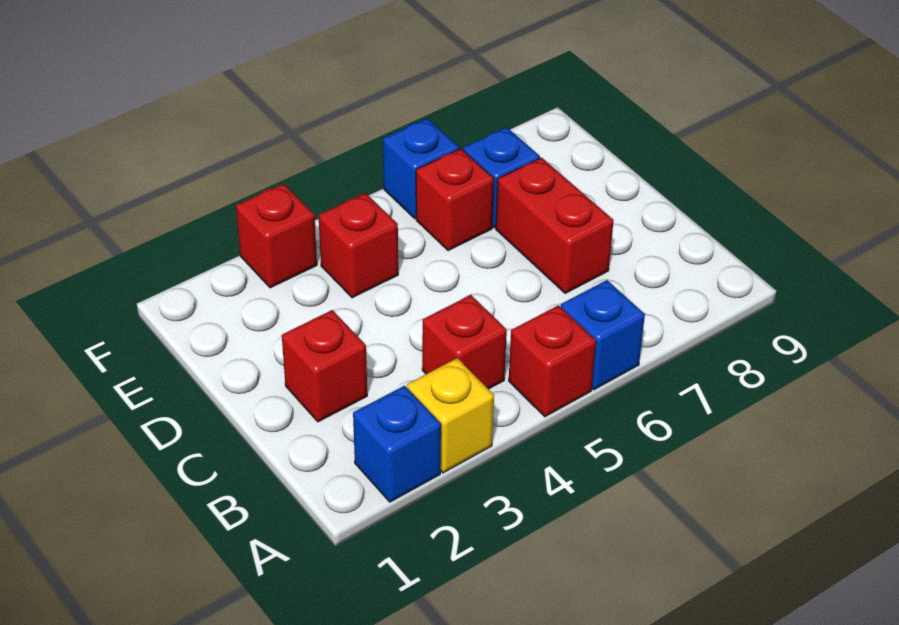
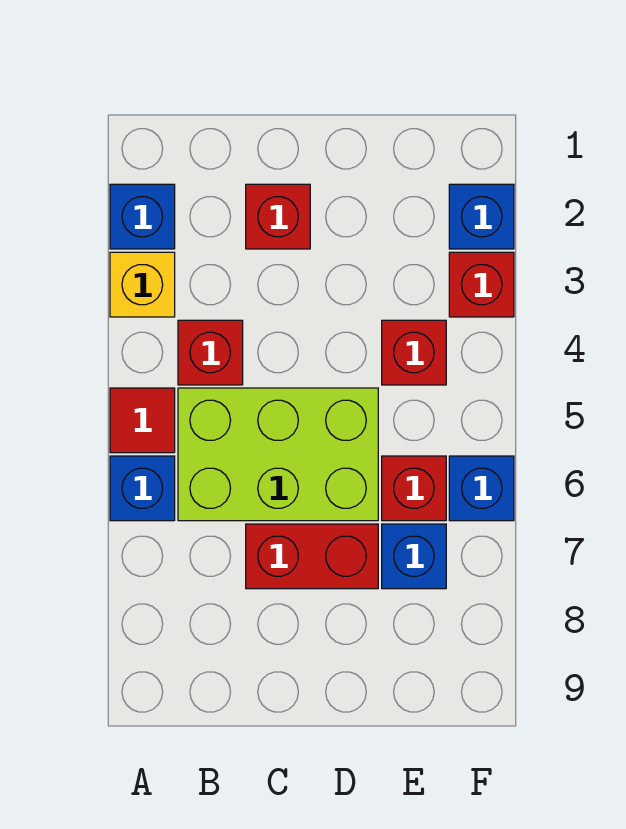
red brick A5 level 1 -> red tile A5 level 1
none -> lime brick B5:D6 level 1
none -> blue brick F2 level 1

